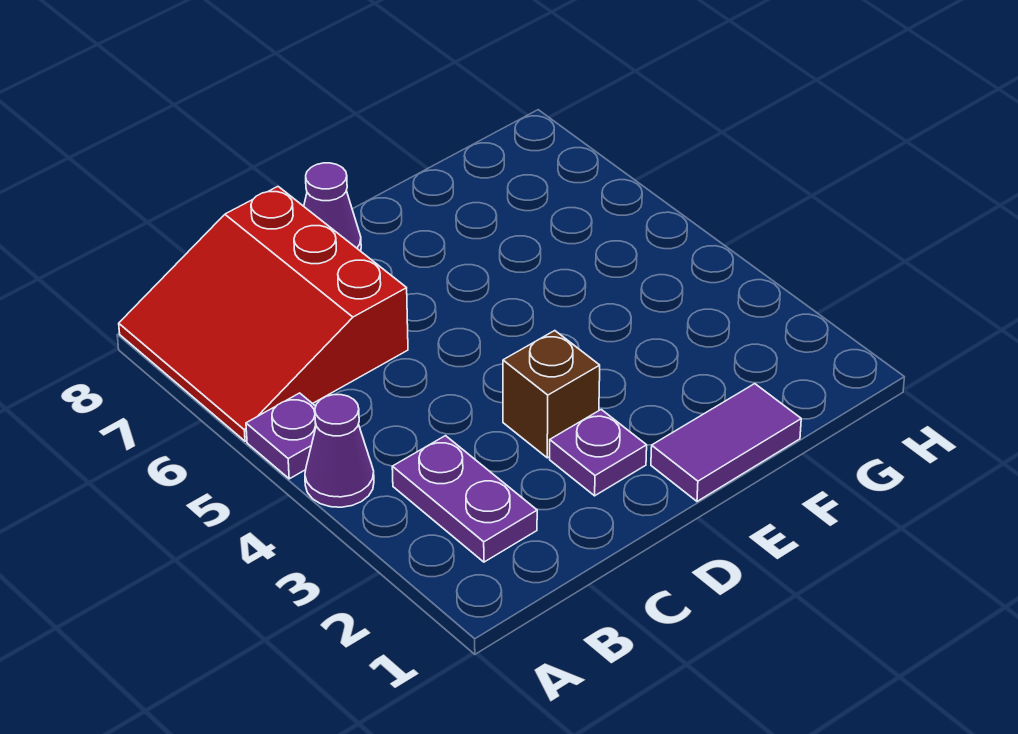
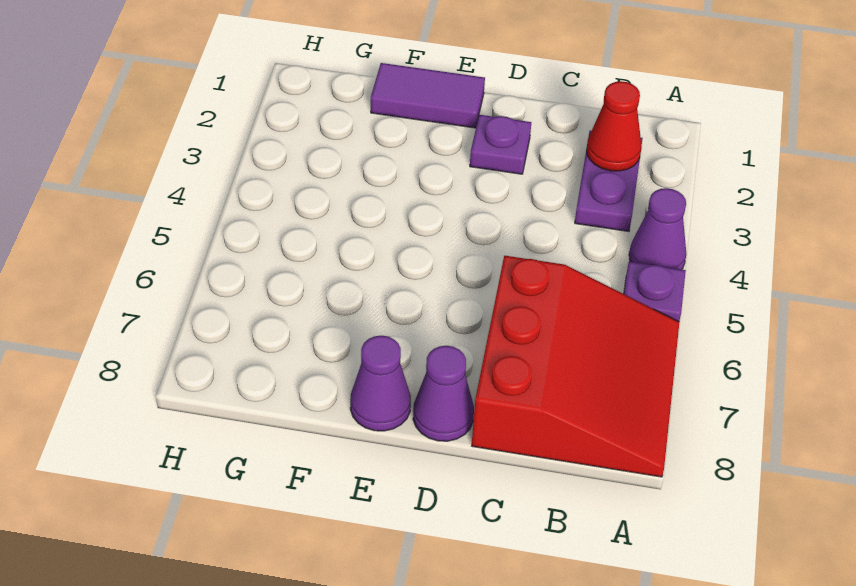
none -> red cone B2 level 2
brown brick D3 level 1 -> none
none -> purple cone E8 level 1

